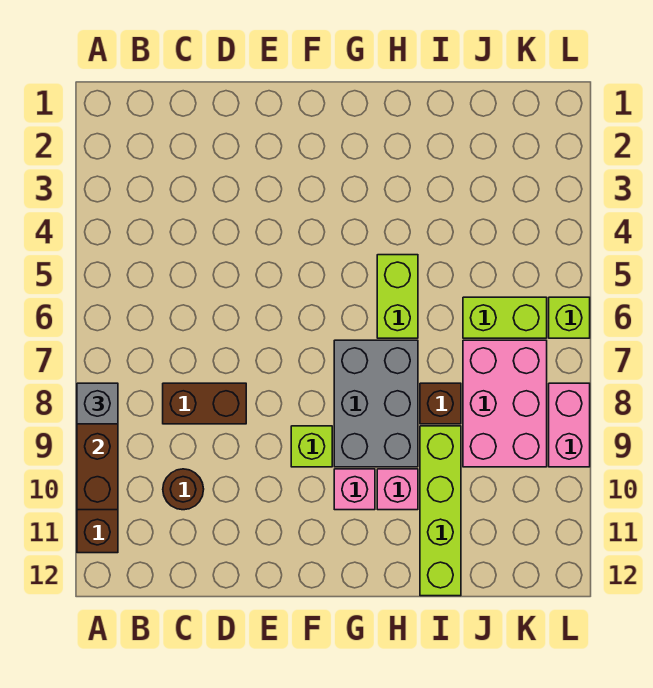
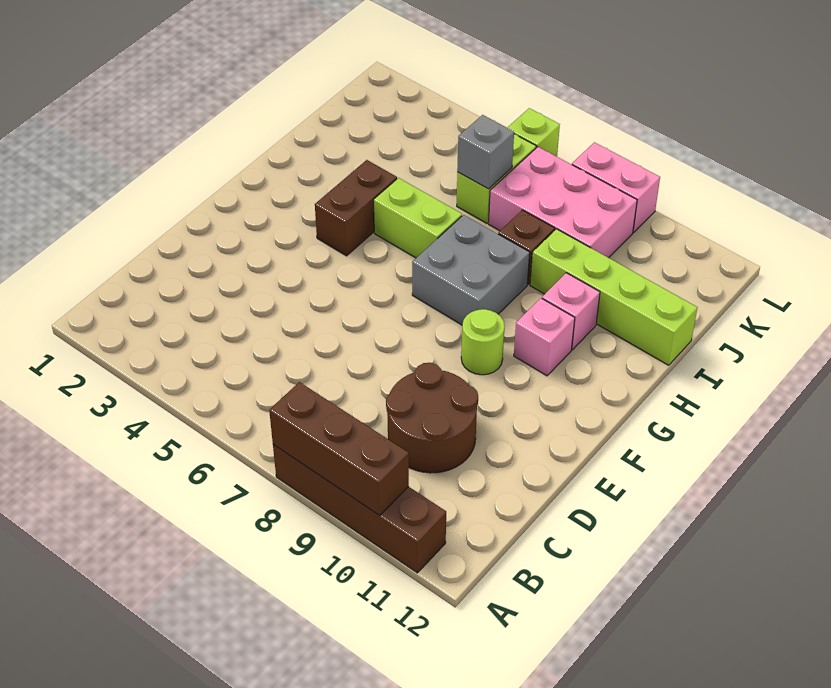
grey brick A8 level 3 -> grey brick J6 level 2
brown brick C8:D8 level 1 -> brown brick G4:H4 level 1
brown round brick C10 level 1 -> brown round brick C9:D10 level 1
lime brick F9 level 1 -> lime round brick F9 level 1
grey brick G7:H9 level 1 -> grey brick G7:H8 level 1

